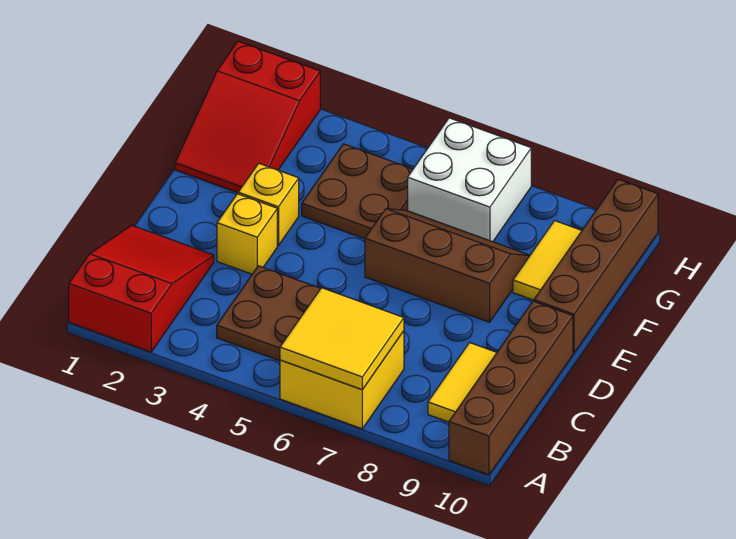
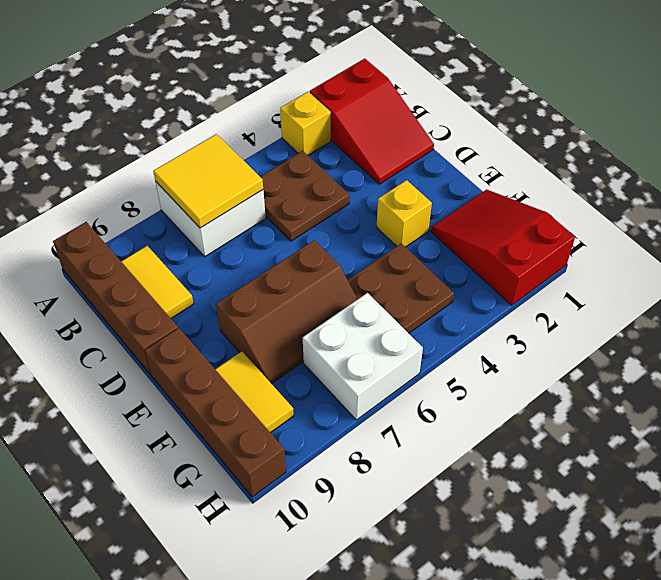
yellow brick A6:B7 level 1 -> white brick A6:B7 level 1
yellow brick D3 level 1 -> yellow brick A3 level 1

